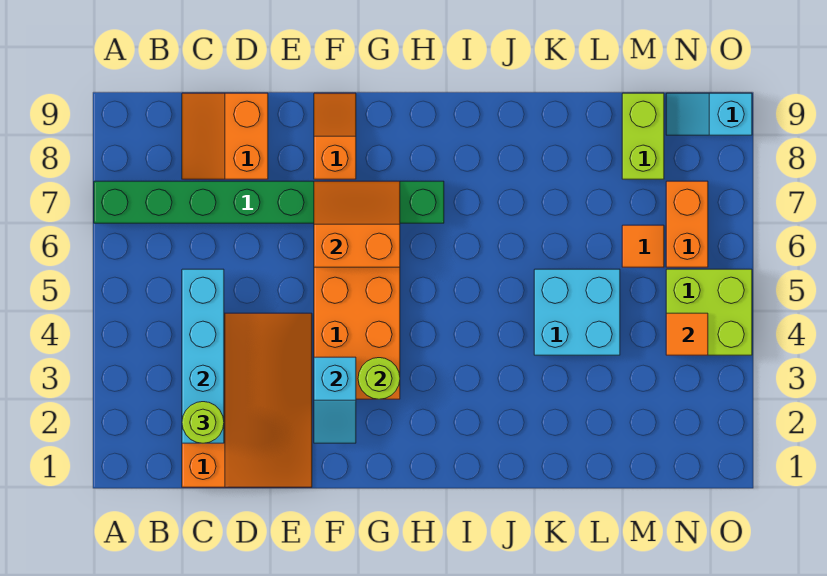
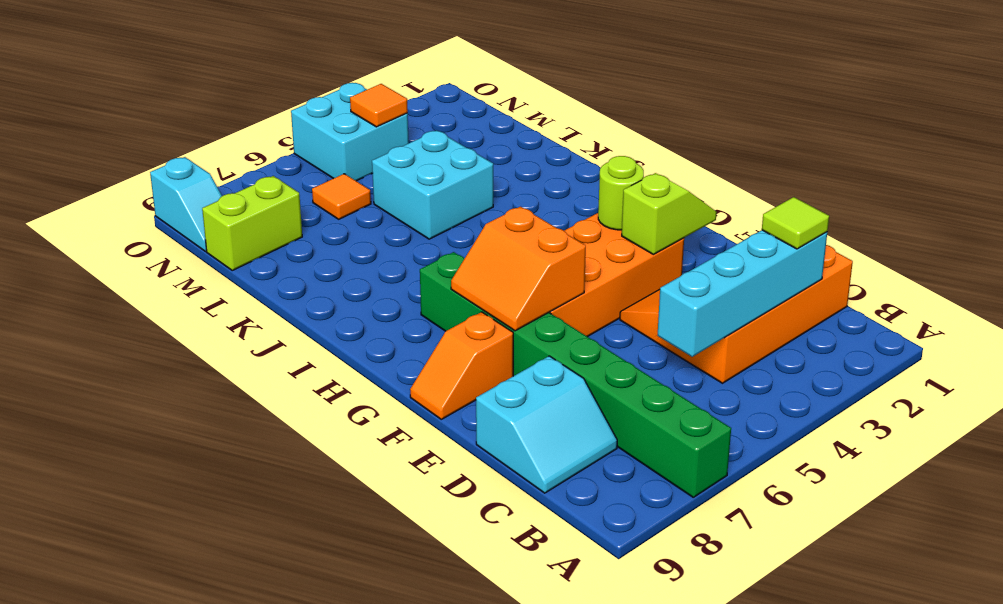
lime round brick C2 level 3 -> lime tile C2 level 3
orange slope C8:D9 level 1 top D -> cyan slope C8:D9 level 1 top D
cyan slope F2:F3 level 2 top 3 -> lime slope F2:F3 level 2 top 3
lime brick N4:O5 level 1 -> cyan brick N4:O5 level 1
orange brick N6:N7 level 1 -> none

